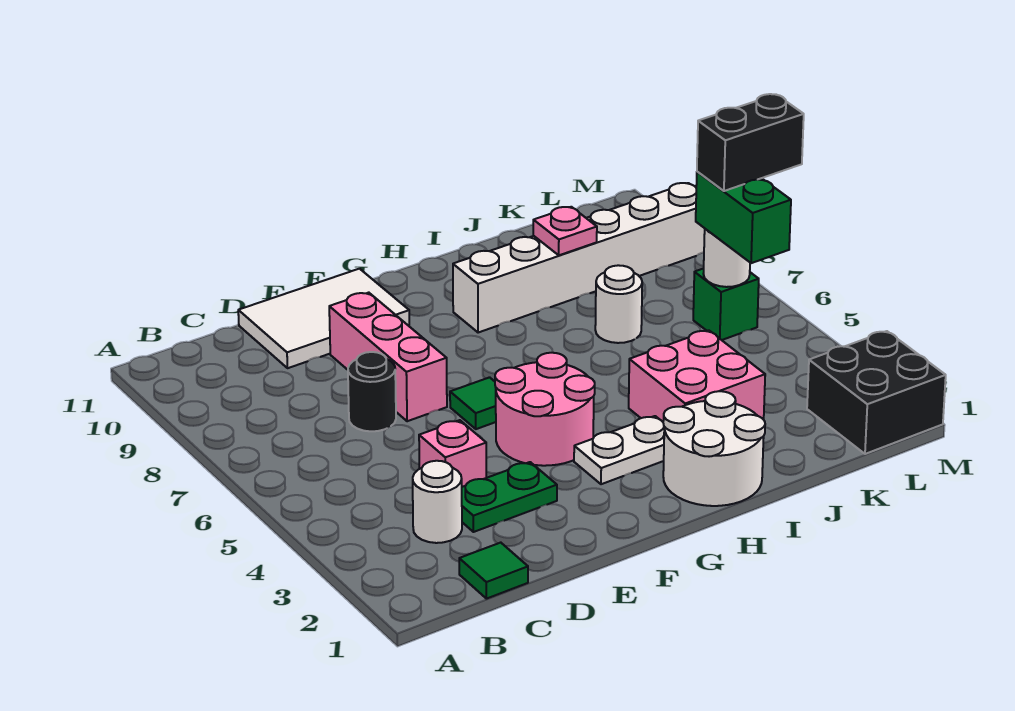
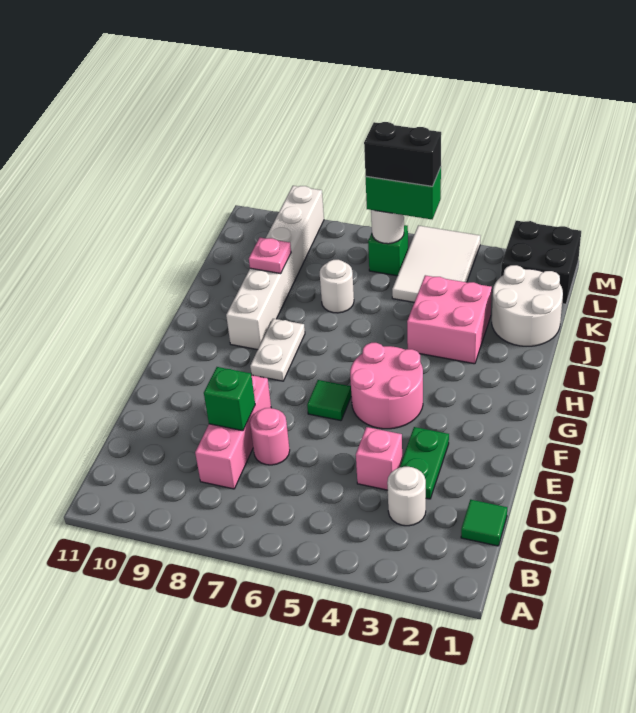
black round brick D7 level 1 -> pink round brick D7 level 1
none -> green brick D8 level 2
white tile D10:F11 level 1 -> white tile K4:M5 level 1
pink brick E7:E9 level 1 -> pink brick C8:E8 level 1
white plate G3:H3 level 1 -> white plate G8:H8 level 1
white round brick H1:I2 level 1 -> white round brick J1:K2 level 1
black brick L6:M6 level 4 -> black brick L5:L6 level 4

